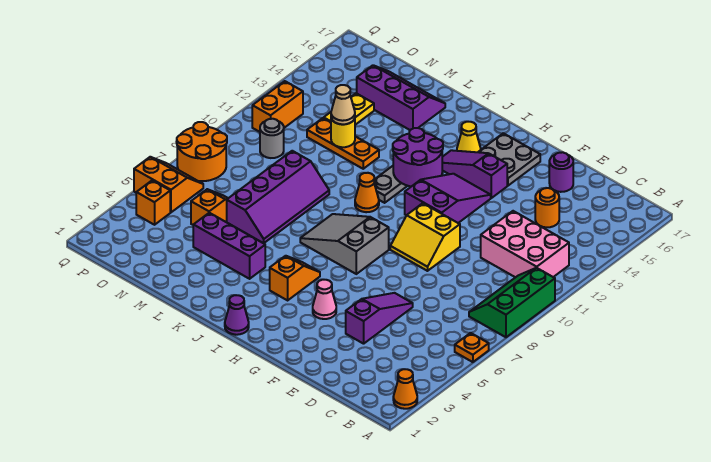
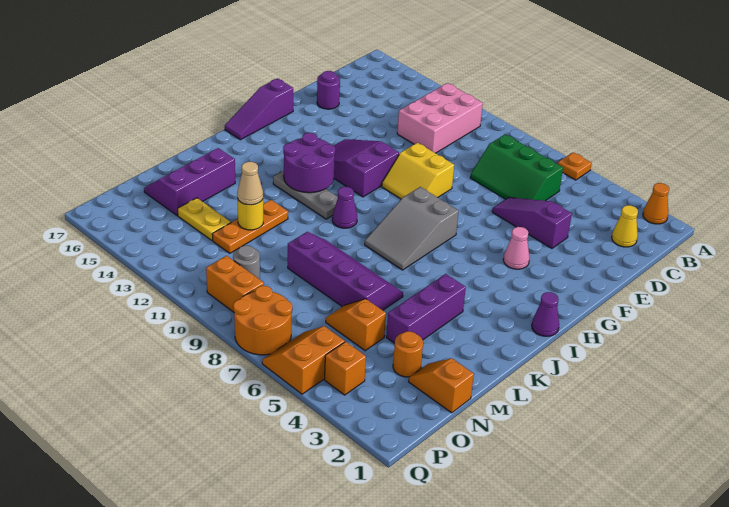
green slope A8:B10 level 1 top A -> green slope C6:D8 level 1 top C
orange round brick D14 level 1 -> orange round brick N3 level 1
yellow slope F9:G10 level 1 top 10 -> yellow slope F9:G10 level 1 top F
purple slope G14:I14 level 1 top G -> purple slope G17:I17 level 1 top G
grey plate G15:H16 level 1 -> none
orange slope I4:I5 level 1 top 4 -> orange slope N1:N2 level 1 top 1
yellow cone I15 level 1 -> yellow cone C2 level 1
orange cone J10 level 1 -> purple cone J10 level 1
orange brick P11:P12 level 1 -> orange brick P9:P10 level 1

